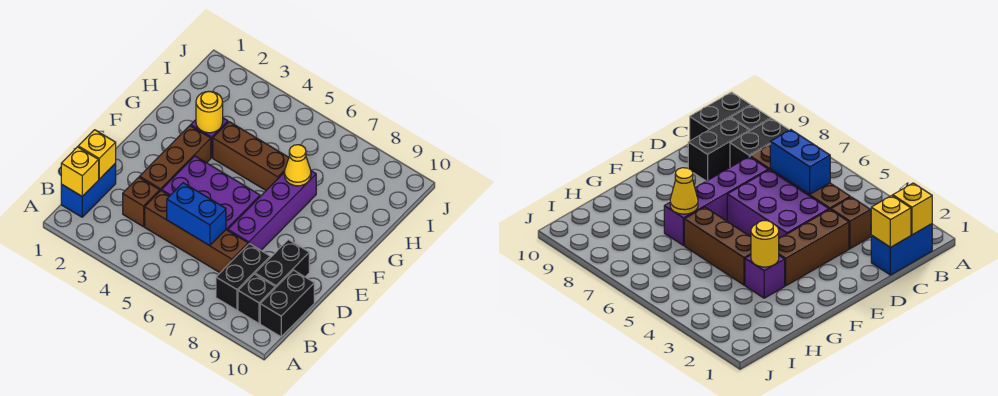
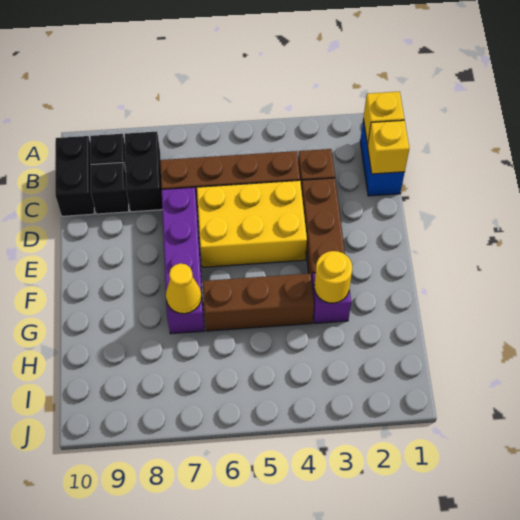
blue brick C5:C6 level 2 -> none
black brick C9:D9 level 1 -> black brick C9 level 1
purple brick D4:E6 level 1 -> yellow brick D4:E6 level 1

